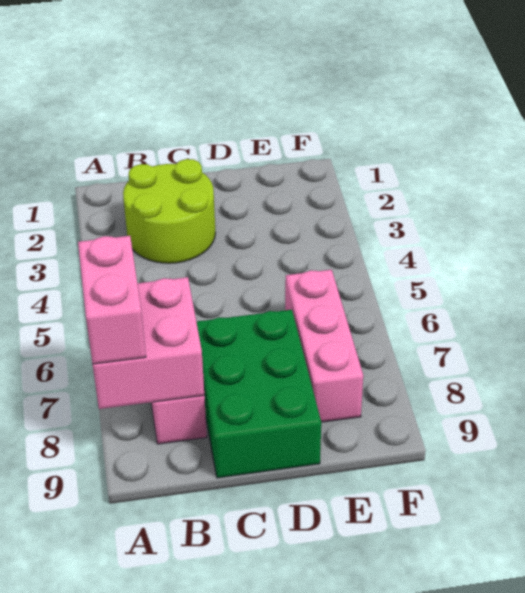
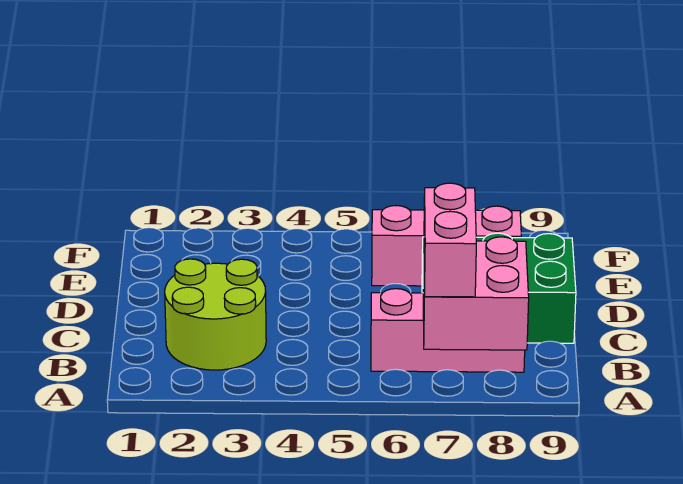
pink brick A7:A8 level 3 -> pink brick A7:B7 level 3

